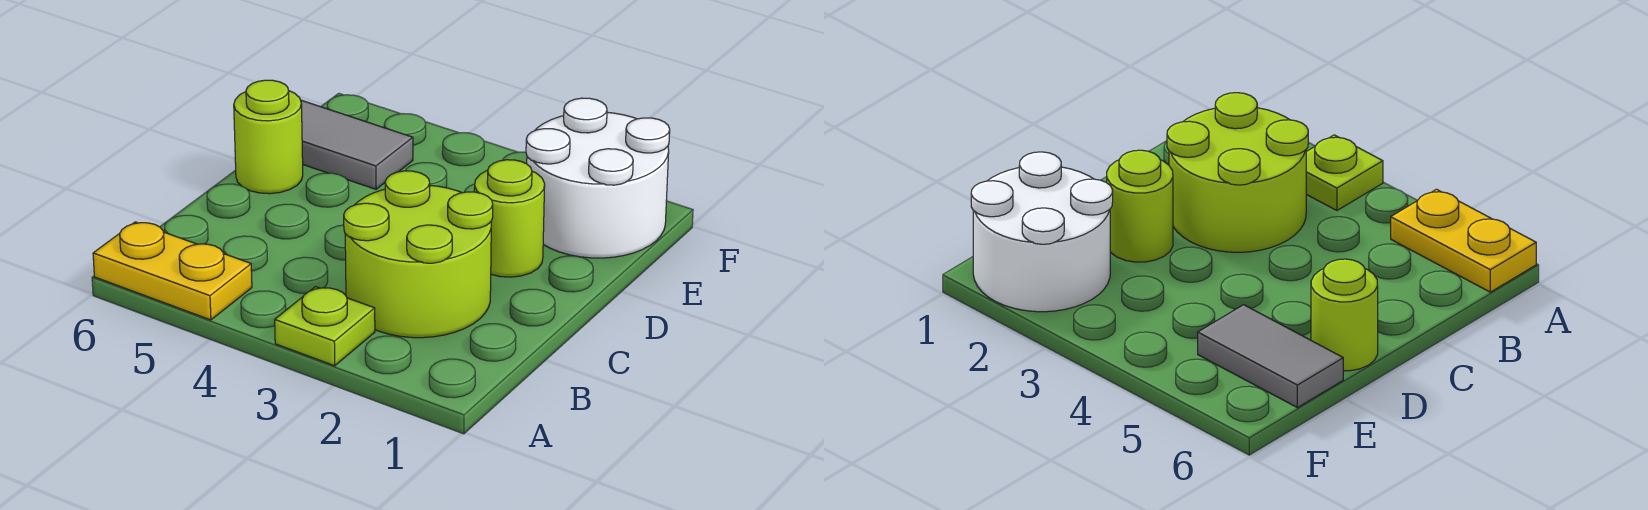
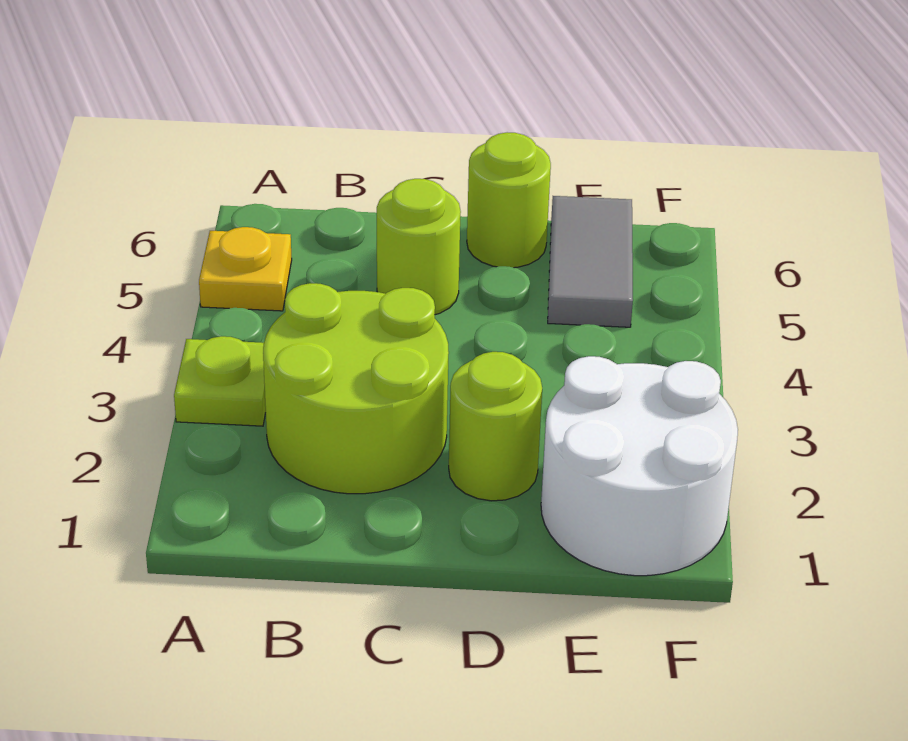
yellow plate A5:A6 level 1 -> yellow plate A5 level 1
none -> lime round brick C5 level 1

